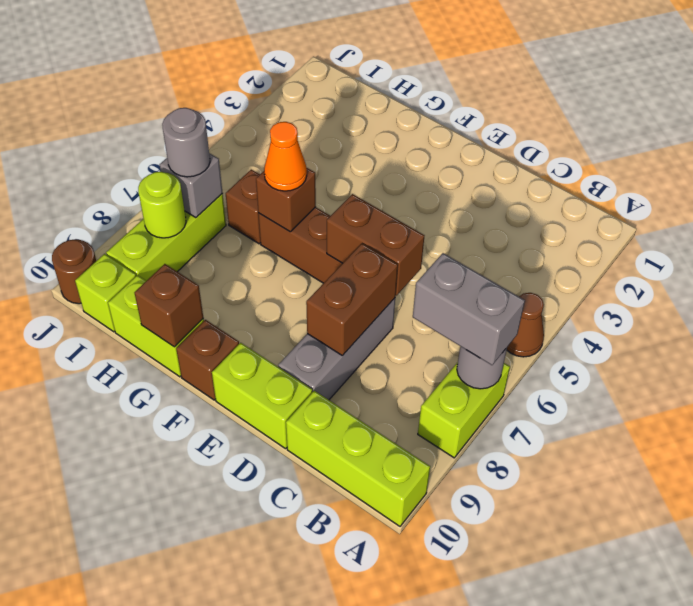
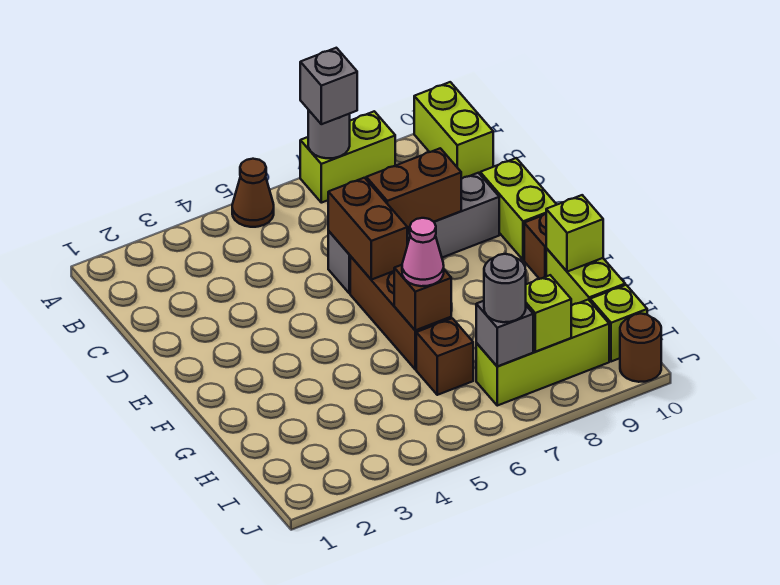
grey brick A7:B7 level 3 -> grey brick A7 level 3
lime brick A10:C10 level 1 -> lime brick A10:B10 level 1
grey brick D7:D9 level 1 -> grey brick D6:D9 level 1
orange cone G6 level 3 -> pink cone G6 level 3
brown brick G10 level 2 -> lime brick G10 level 2
lime round brick I8 level 2 -> lime brick I8 level 2

